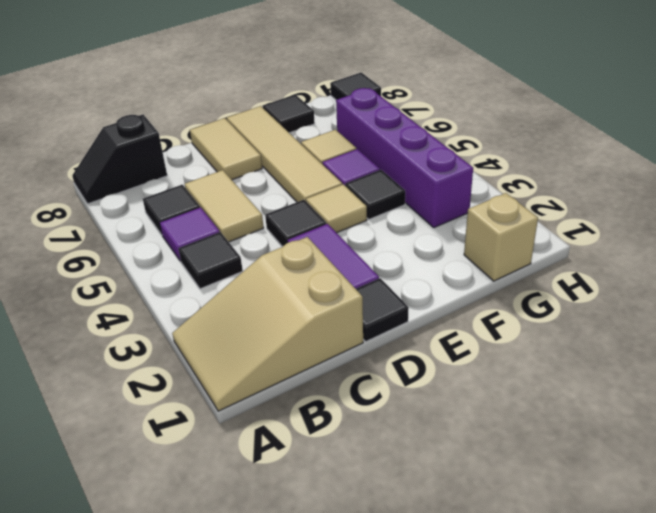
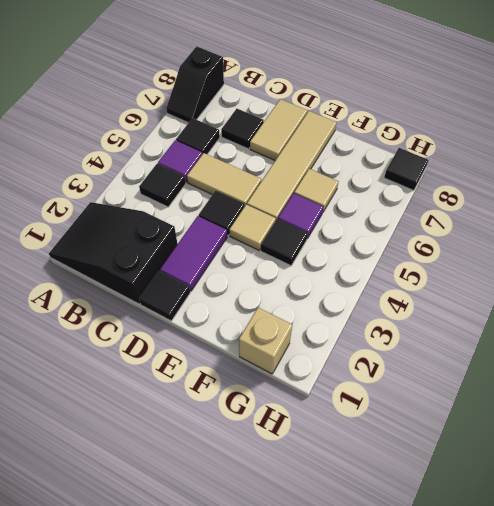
tan slope A1:C2 level 1 top C -> black slope A1:C2 level 1 top C
black slope A8:B8 level 1 top B -> black slope A7:A8 level 1 top 8
tan tile C5:C6 level 1 -> tan tile C5:D5 level 1
black tile F8 level 1 -> black tile C7 level 1
purple brick G3:G6 level 1 -> none

